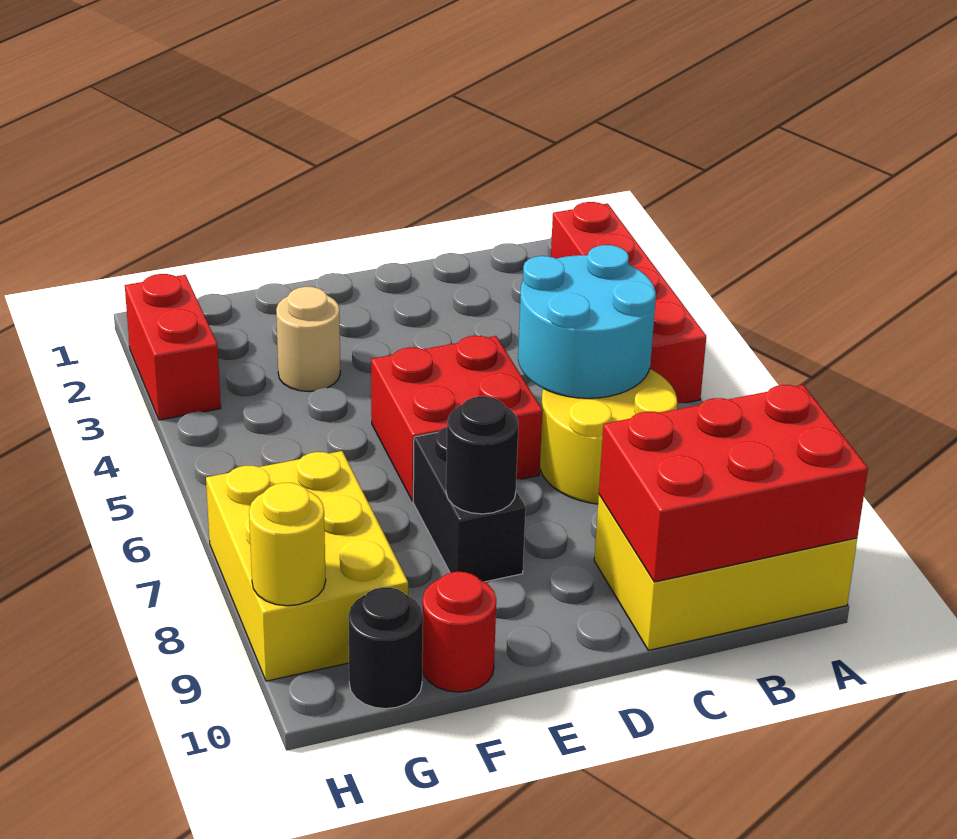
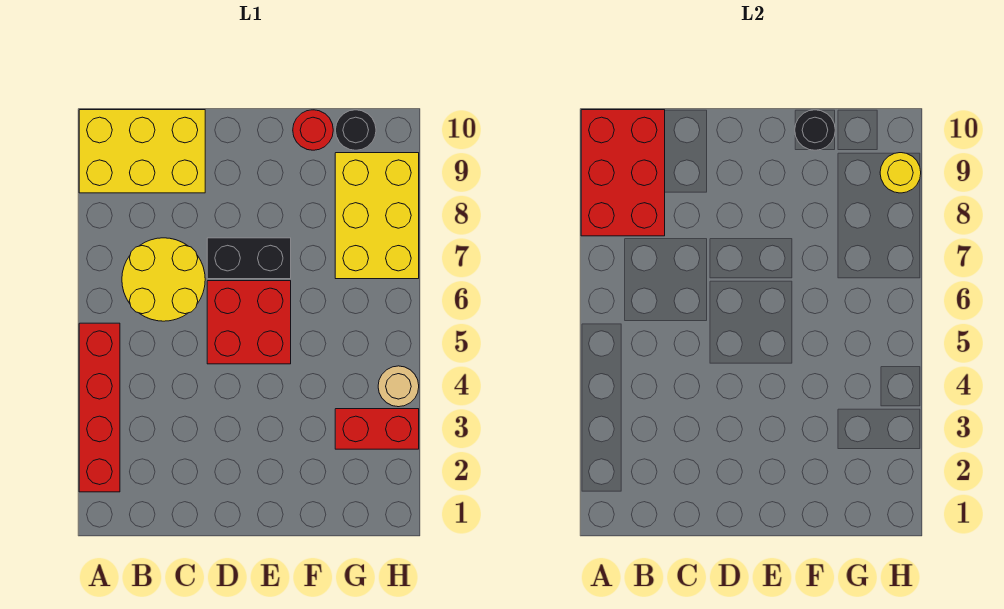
red brick A9:C10 level 2 -> red brick A8:B10 level 2
cyan round brick B5:C6 level 2 -> none
black brick E7:E8 level 1 -> black brick D7:E7 level 1
black round brick E8 level 2 -> black round brick F10 level 2
tan round brick F3 level 1 -> tan round brick H4 level 1
red brick H2:H3 level 1 -> red brick G3:H3 level 1

